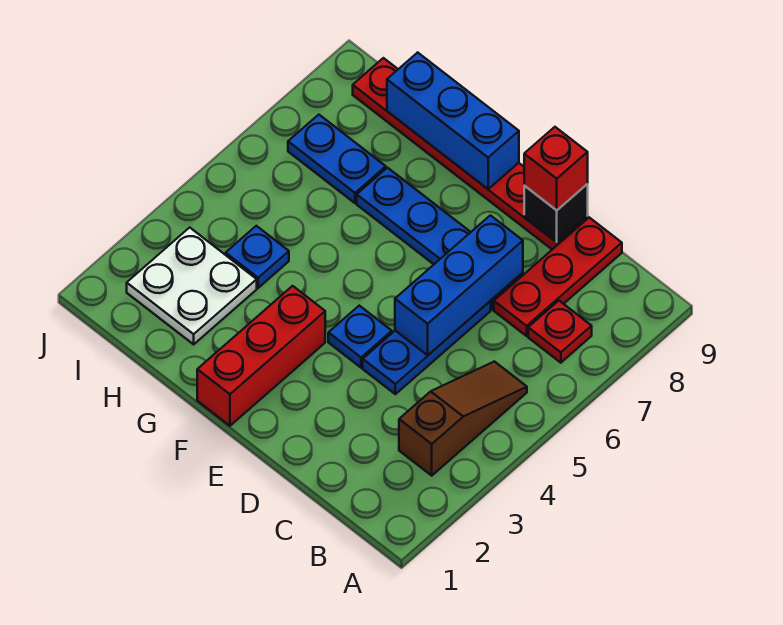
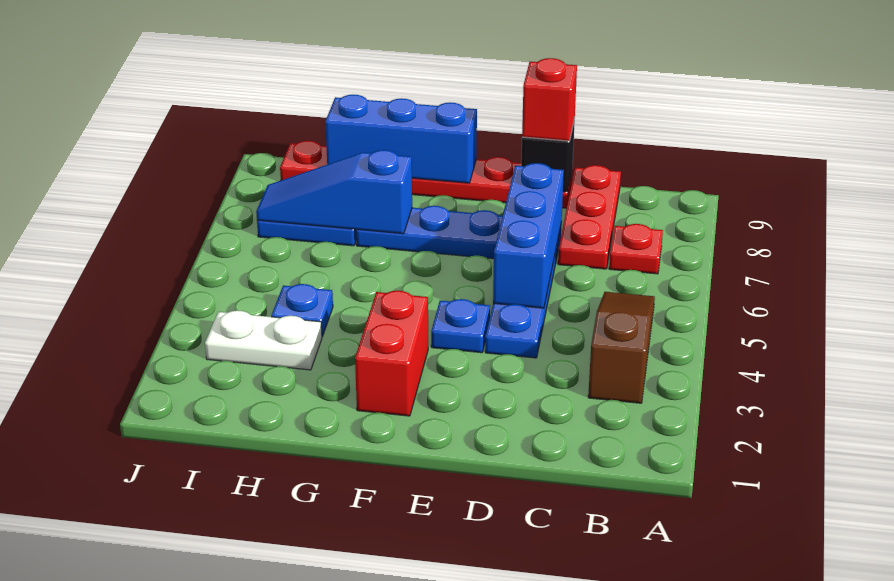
red brick F1:F3 level 1 -> red brick F2:F3 level 1
none -> blue slope G7:I7 level 2 top G
white plate H2:I3 level 1 -> white plate H3:I3 level 1

